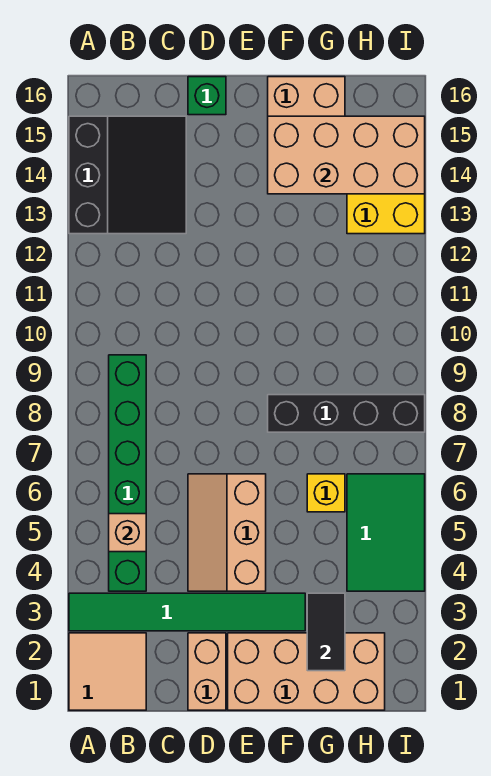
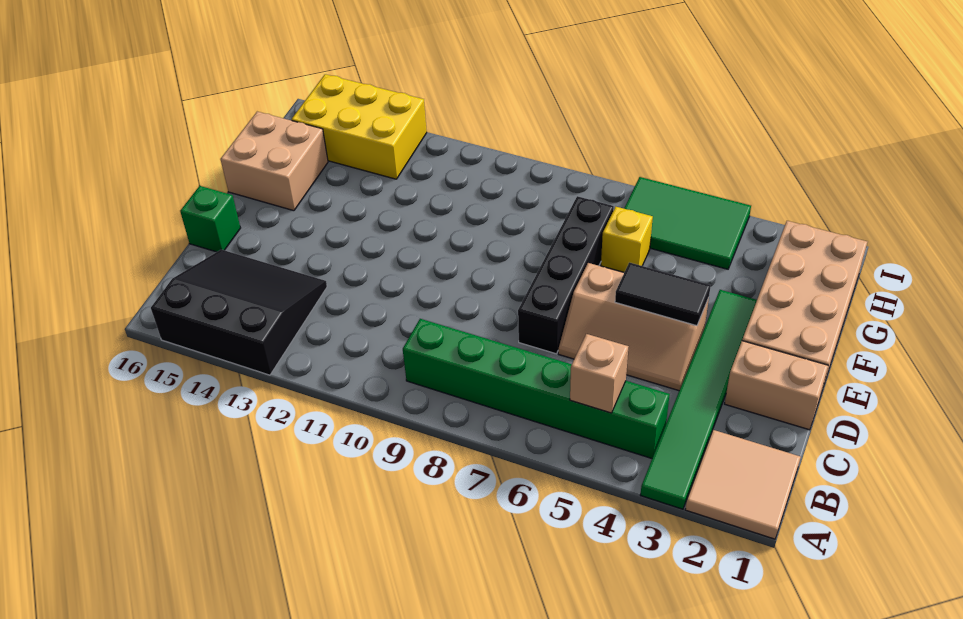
black brick F8:I8 level 1 -> black brick D7:G7 level 1
tan brick F14:I15 level 2 -> none
black tile G2:G3 level 2 -> black tile E4:E5 level 2

